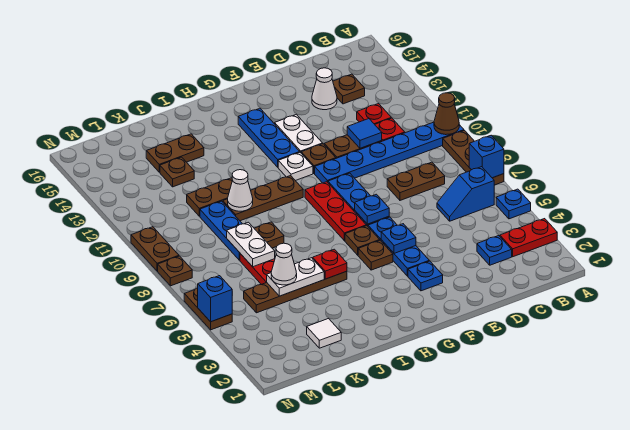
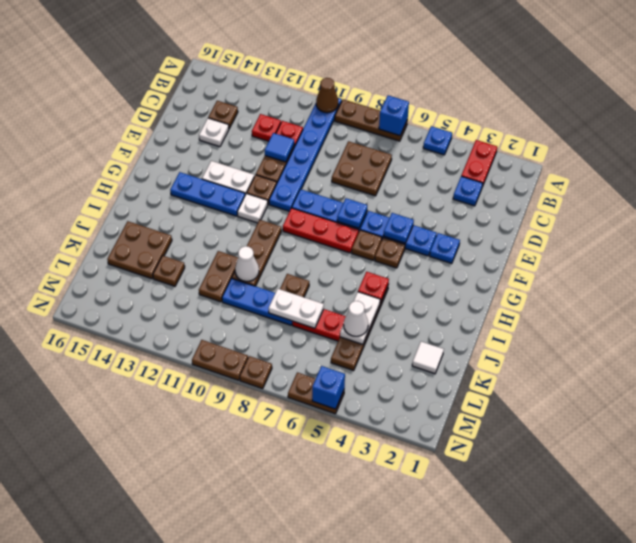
blue slope B6:C6 level 1 top B -> none
brown plate C8:D8 level 1 -> brown plate C7:D8 level 1
white cone D14 level 1 -> white plate D14 level 1
brown plate J14:K14 level 1 -> brown plate J14:K15 level 1

